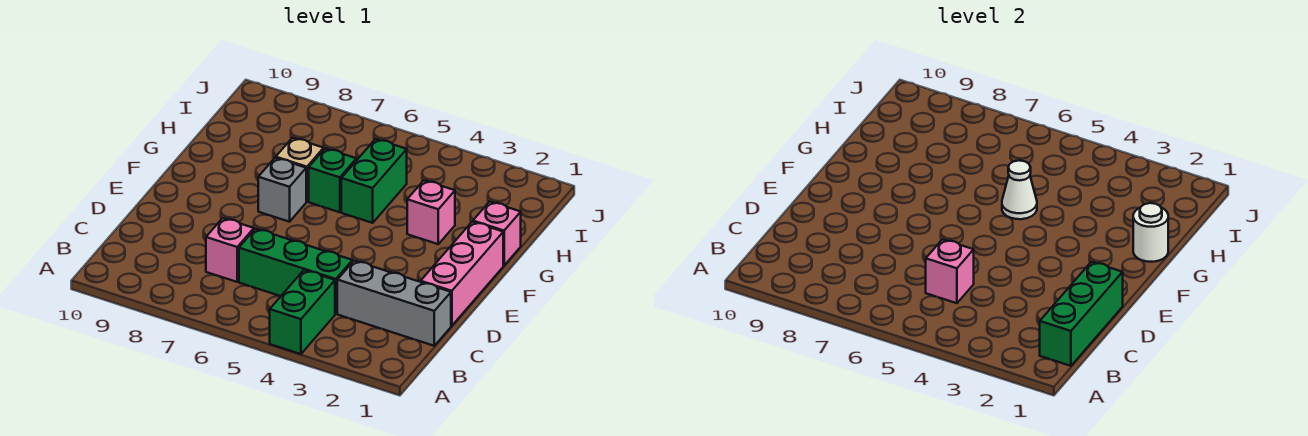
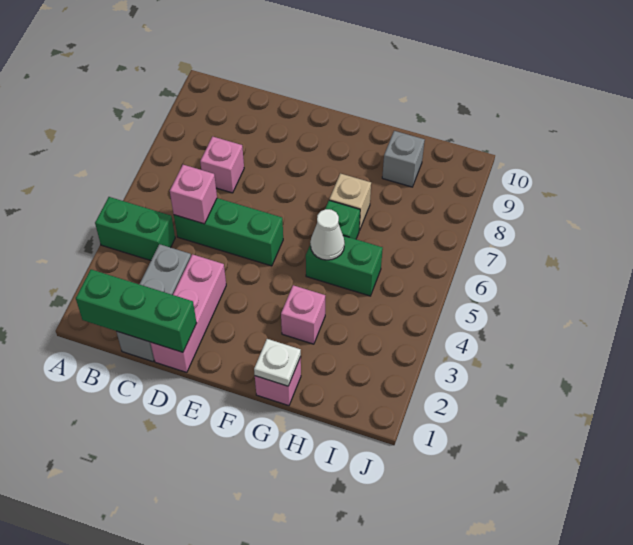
green brick C4:C6 level 1 -> green brick C5:E5 level 1
pink brick D1:F1 level 1 -> pink brick D1:D3 level 1
grey brick F7 level 1 -> grey brick H9 level 1
white round brick G1 level 2 -> white plate G1 level 2

